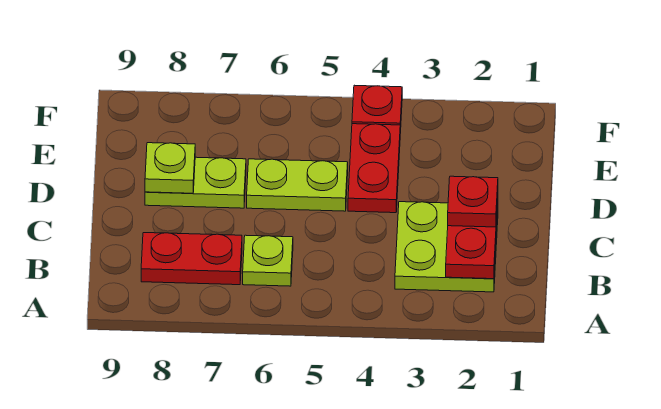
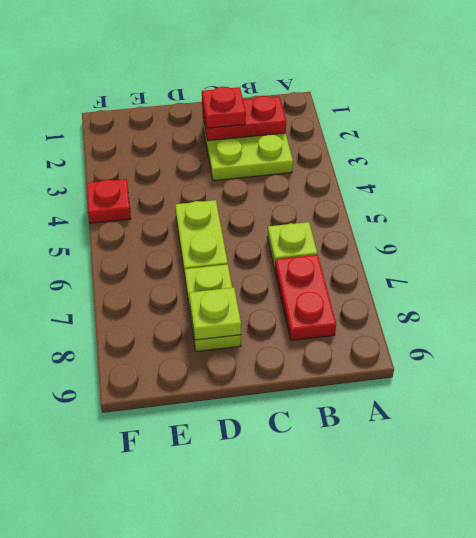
red plate D4:E4 level 1 -> none

